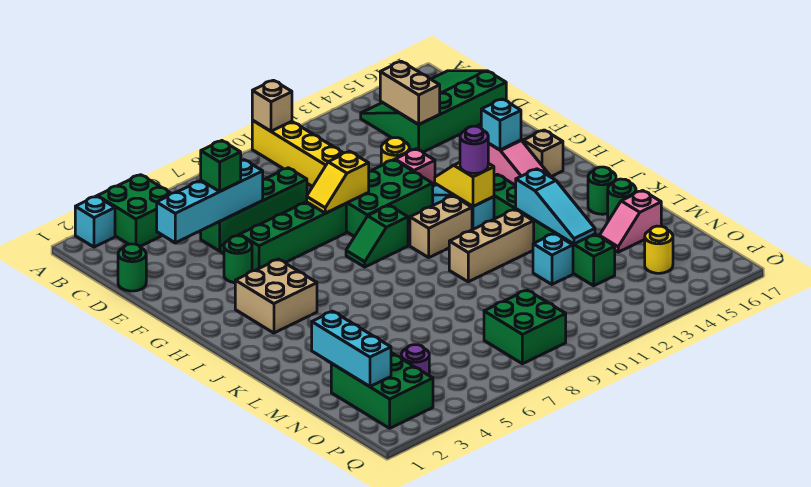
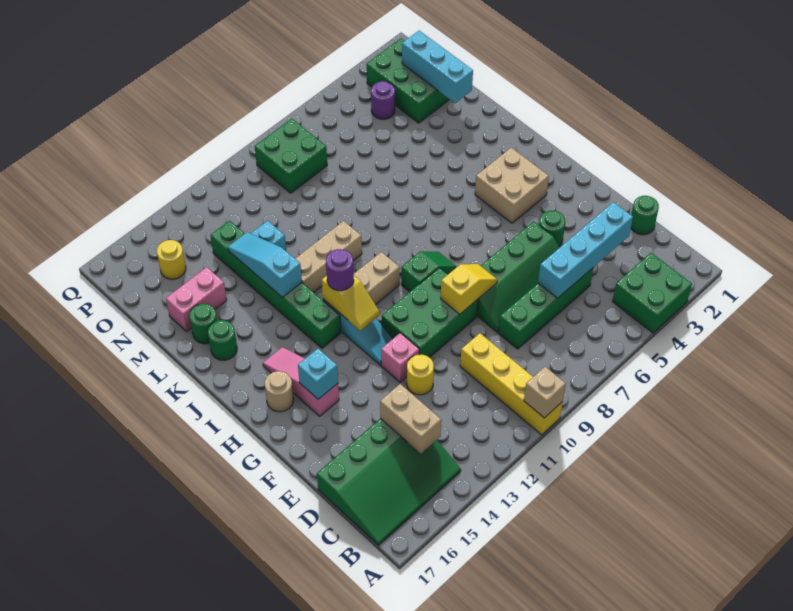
cyan brick A2 level 1 -> none
green brick D5 level 3 -> none
tan brick H16 level 1 -> tan round brick H16 level 1
pink slope M15:M16 level 1 top 16 -> pink brick M15:M16 level 1

